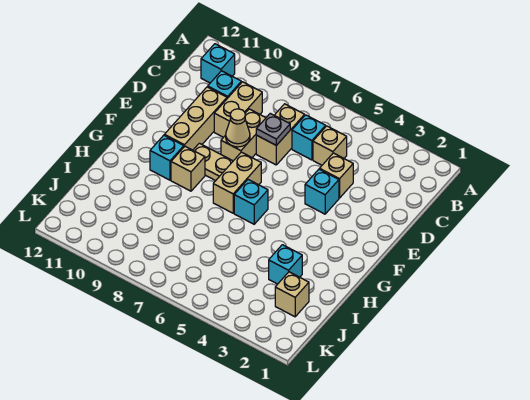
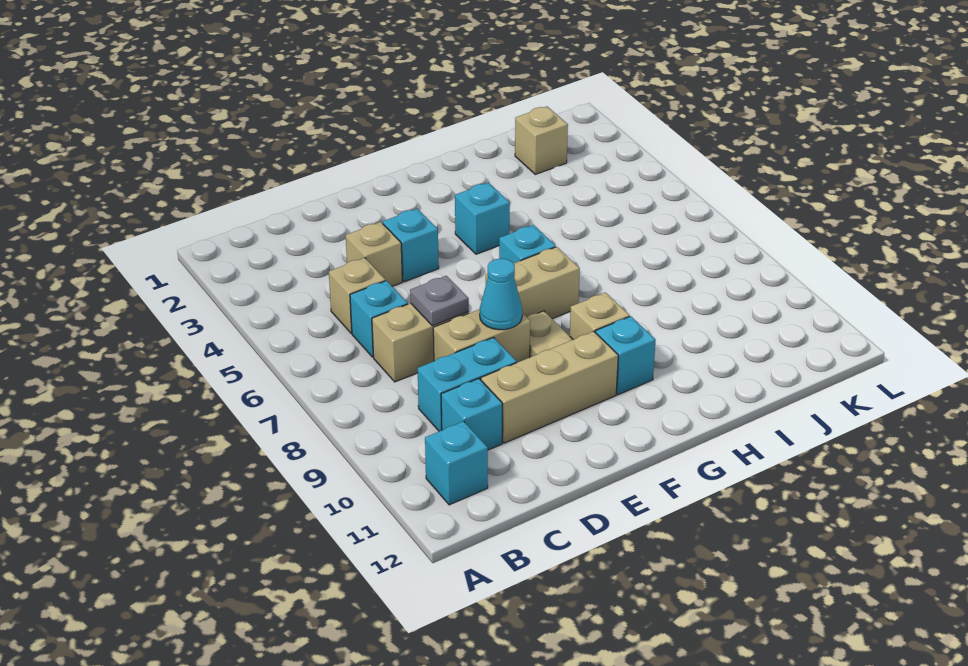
tan brick C9:D9 level 1 -> cyan brick C9:D9 level 1
tan cone E8 level 2 -> cyan cone E8 level 2
cyan brick I3 level 1 -> cyan brick G4 level 1

